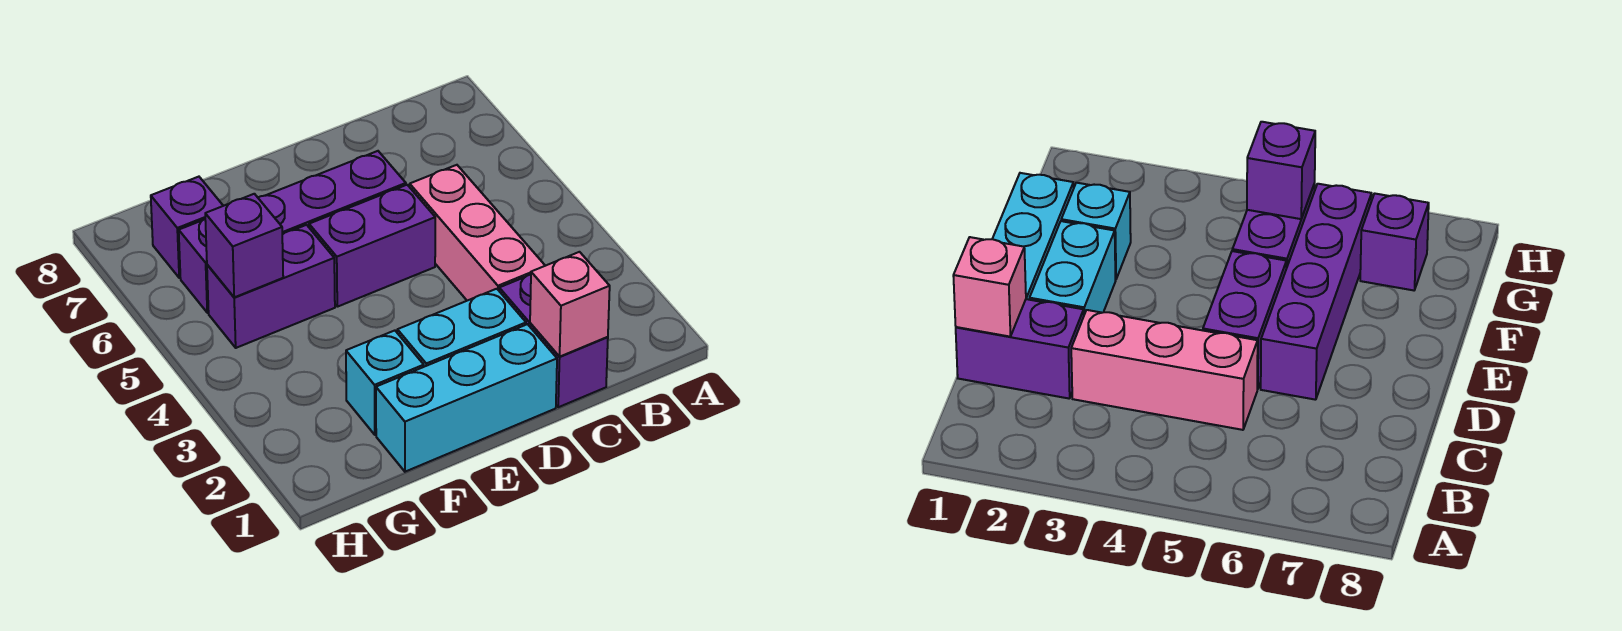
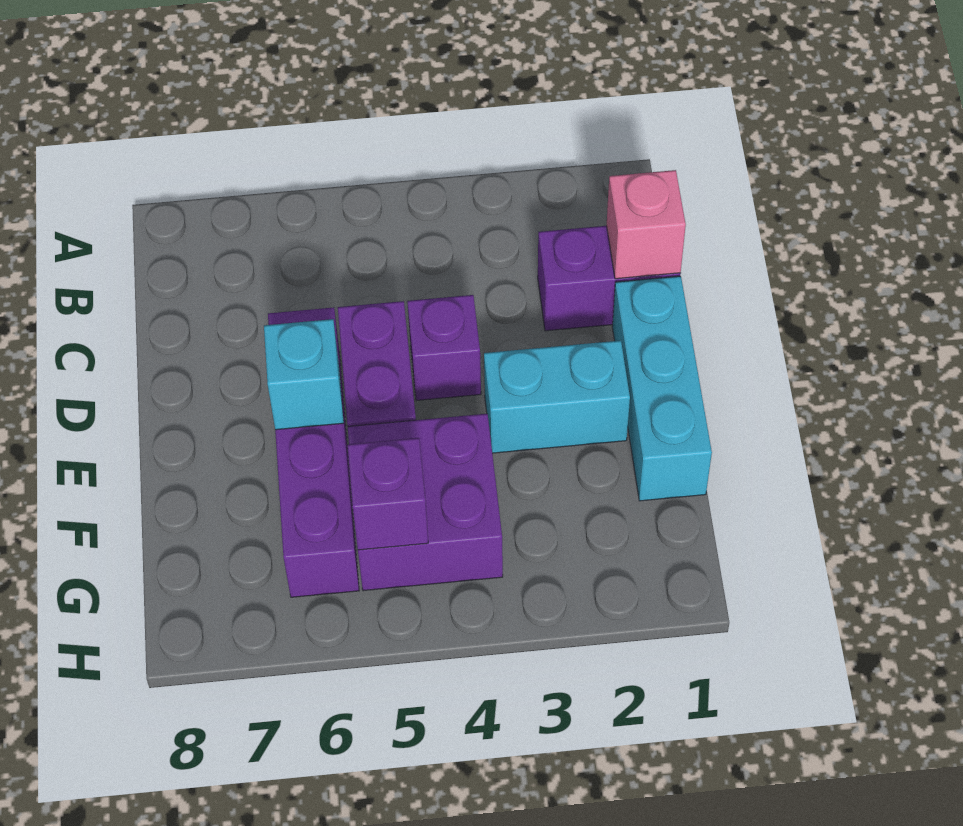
pink brick C3:C5 level 1 -> none
cyan brick D2:E2 level 1 -> cyan brick E2:E3 level 1
cyan brick F2 level 1 -> cyan brick E6 level 2
purple brick F5:G5 level 1 -> purple brick F4:G5 level 1
purple brick G7 level 1 -> purple brick D4 level 1

